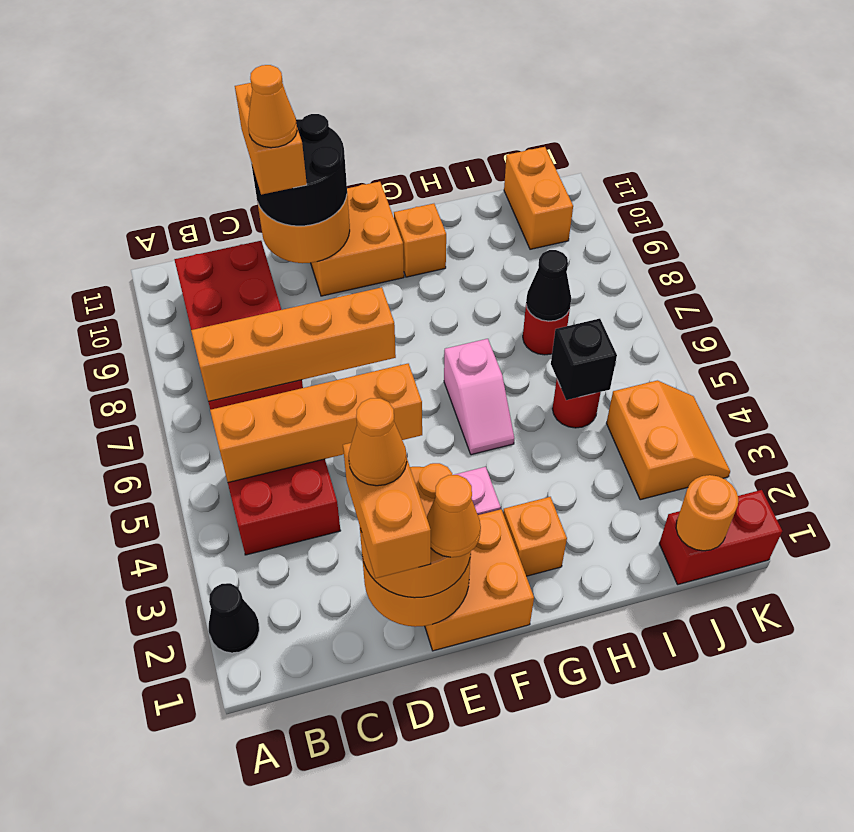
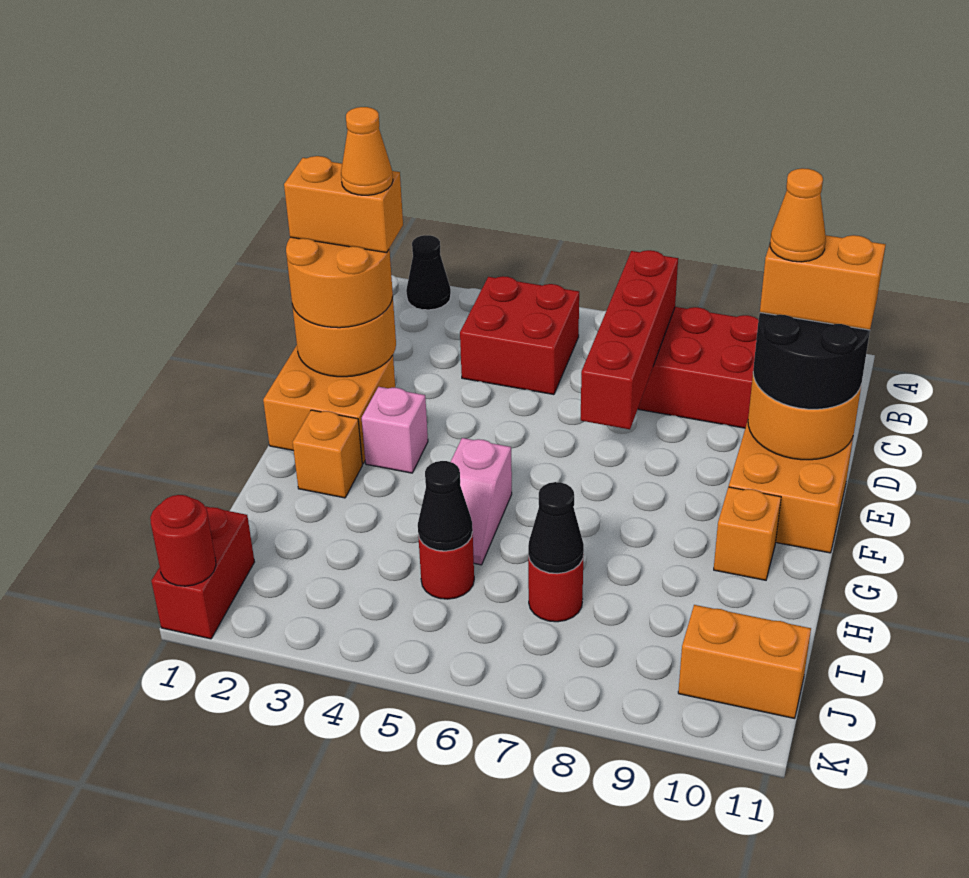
orange brick B5:E5 level 2 -> none
orange brick B7:E7 level 2 -> red brick B7:E7 level 2
orange cone E1 level 4 -> none
pink slope G5:G6 level 1 top 6 -> pink slope G5:H5 level 1 top G
black brick I5 level 2 -> black cone I5 level 2
orange round brick J1 level 2 -> none
orange slope J3:K4 level 1 top J -> none
none -> red round brick K1 level 2

